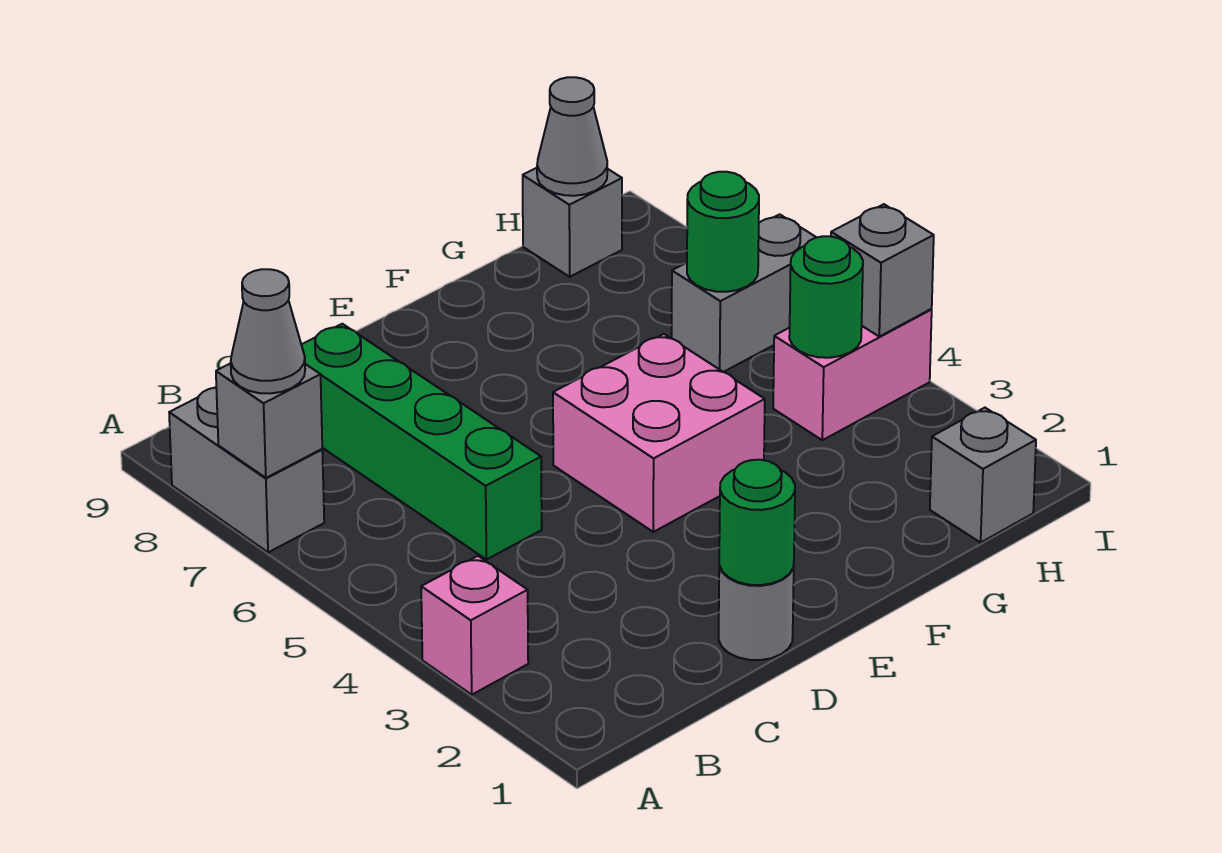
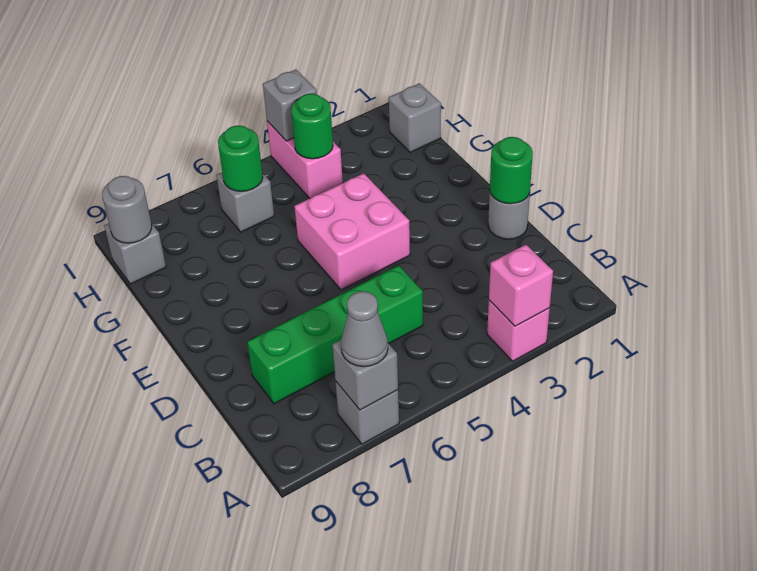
none -> pink brick A3 level 2
grey brick A7:A8 level 1 -> grey brick A7 level 1
grey brick H6:I6 level 1 -> grey brick H6 level 1
grey cone H9 level 2 -> grey round brick H9 level 2

